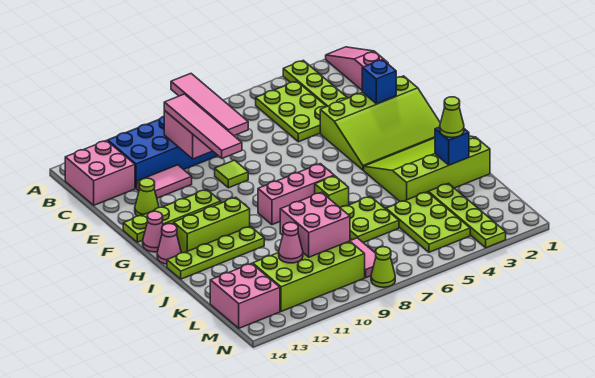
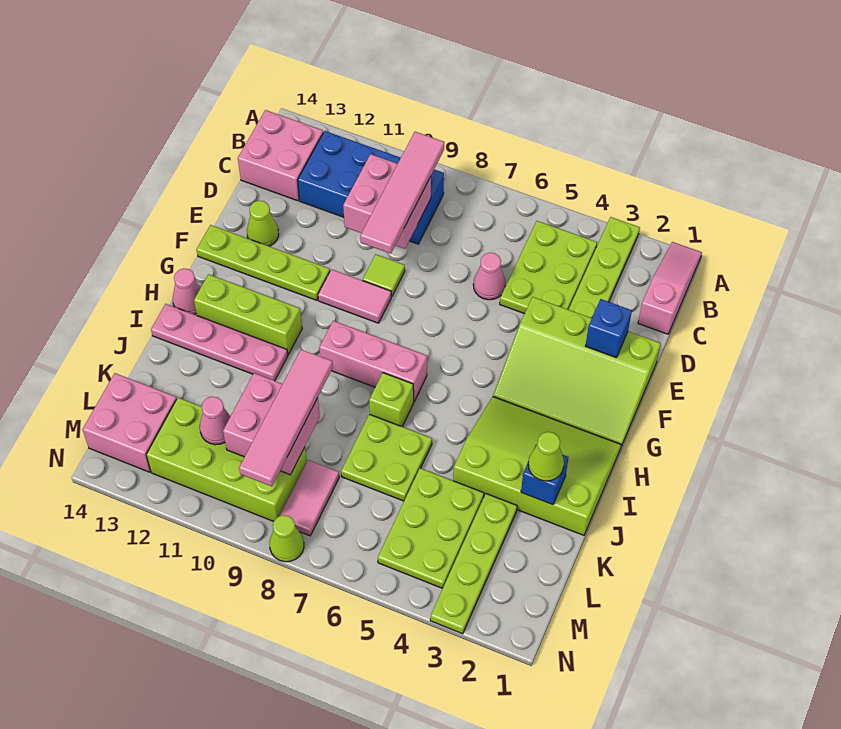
pink tile C10:F10 level 3 -> pink tile J9:M9 level 3
pink tile D11:D12 level 1 -> pink tile F9:F10 level 1
pink cone G14 level 1 -> pink cone D6 level 1
lime plate I11:I14 level 1 -> pink plate I11:I14 level 1

